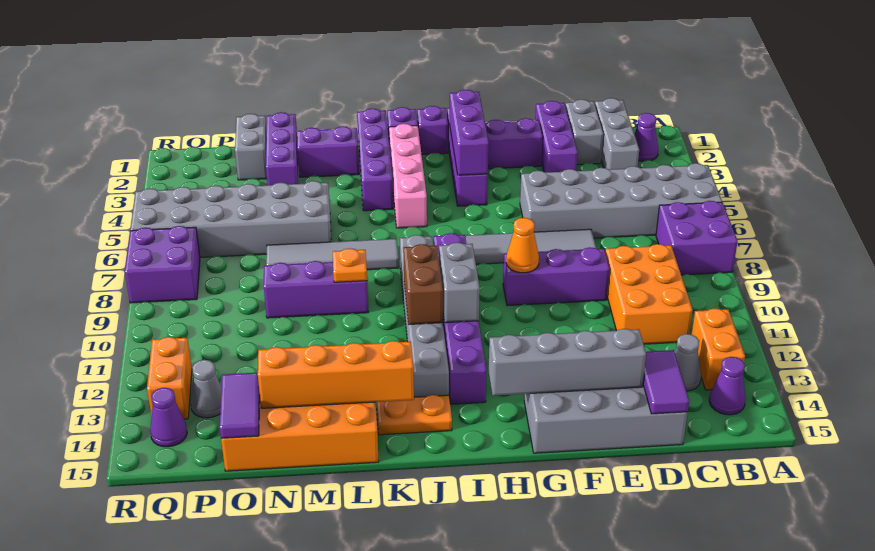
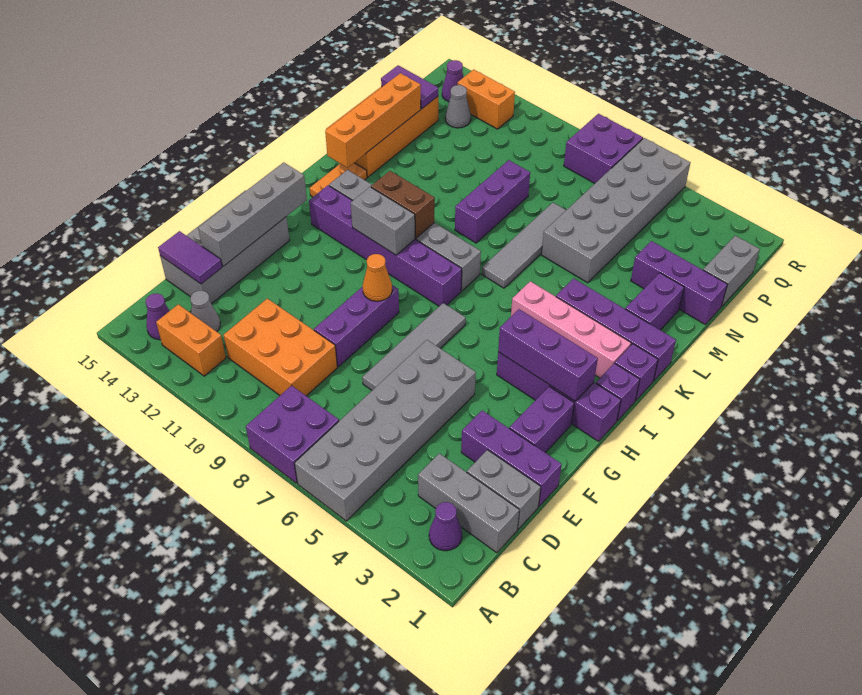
orange plate L9 level 2 -> none
grey brick O1:O2 level 1 -> grey brick O1:P1 level 1

